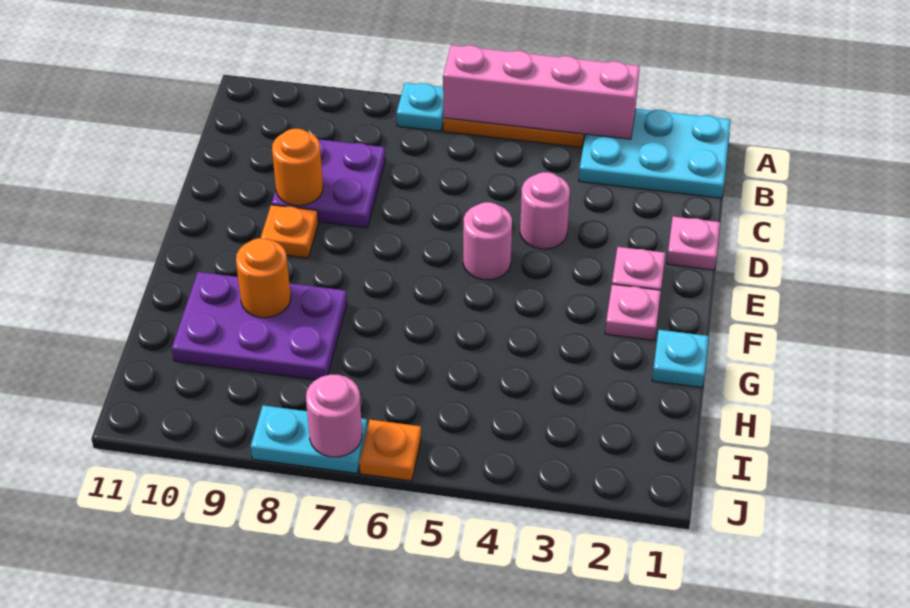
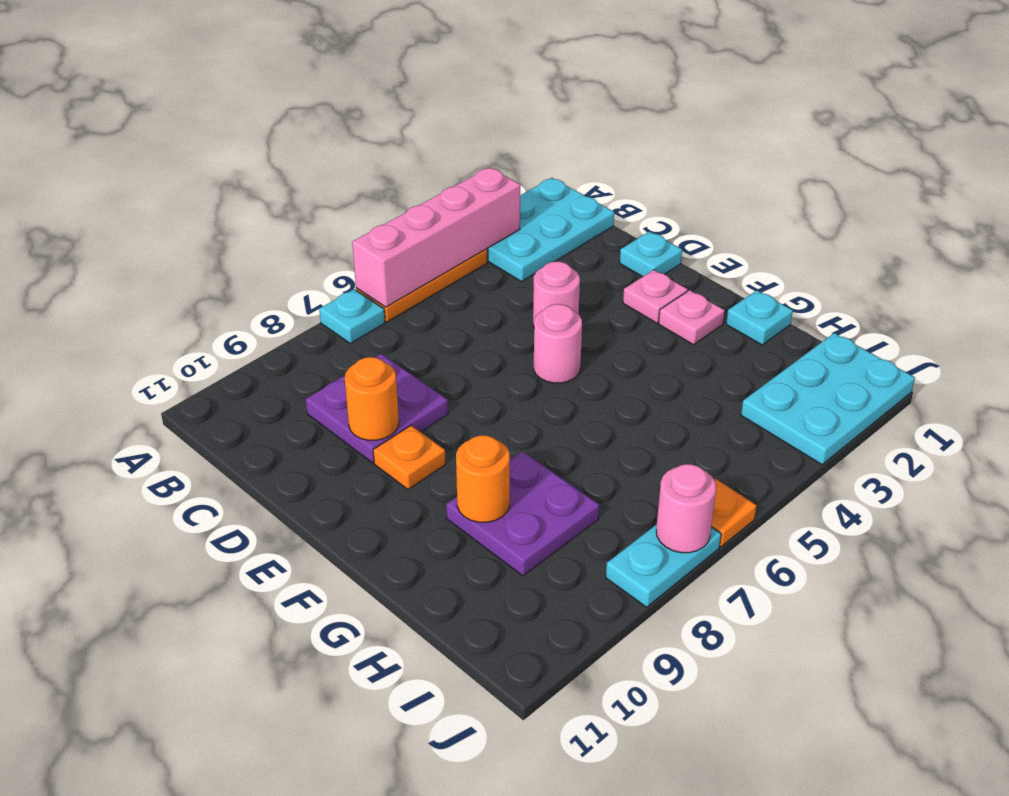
pink plate D1 level 1 -> cyan plate D1 level 1
purple plate G8:H10 level 1 -> purple plate G8:H9 level 1
none -> cyan plate I1:J3 level 1

